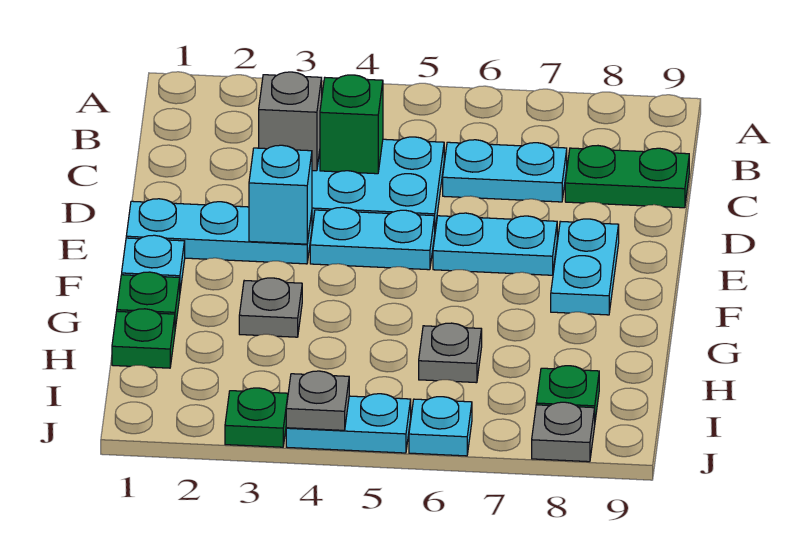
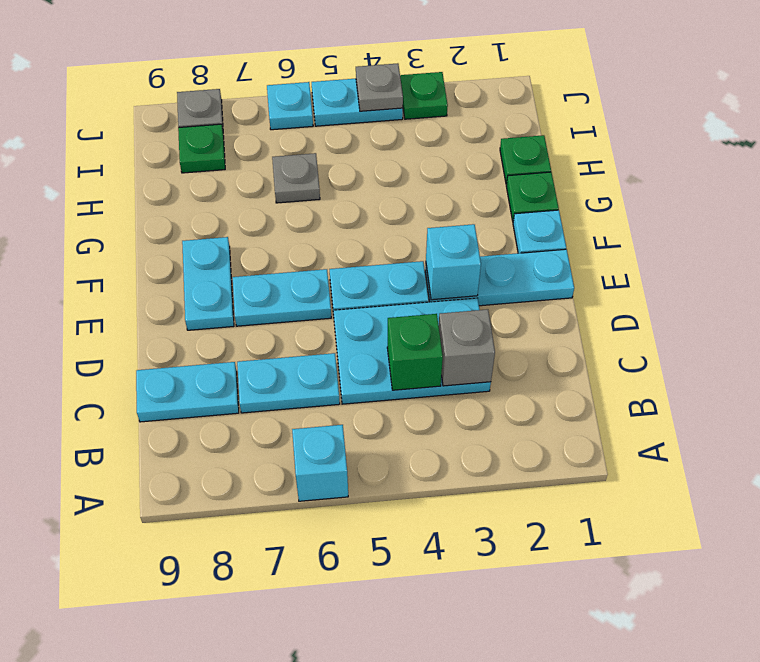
none -> cyan brick A6 level 1
green plate C8:C9 level 1 -> cyan plate C8:C9 level 1
grey plate G3 level 1 -> none

